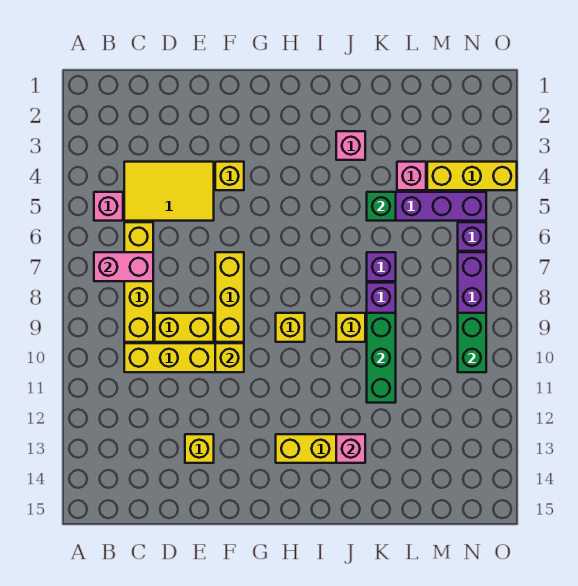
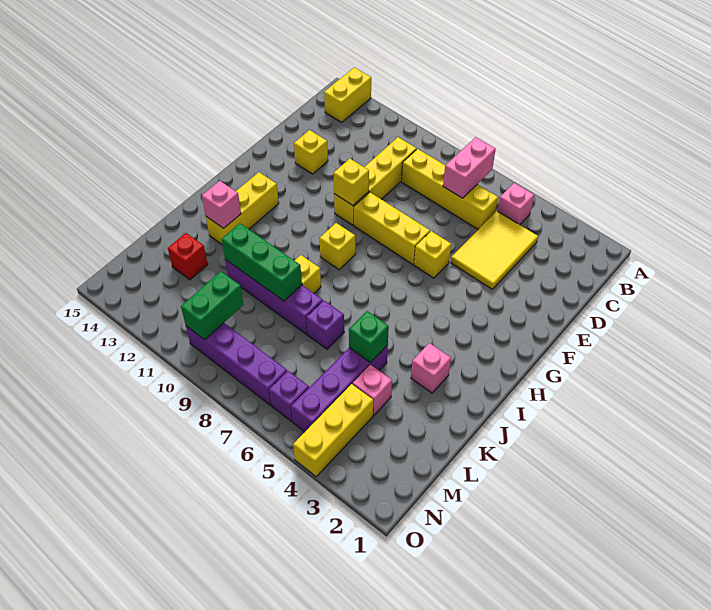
yellow brick D9:E9 level 1 -> yellow brick A14:B14 level 1
yellow brick F4 level 1 -> yellow brick F6 level 1
none -> red brick L13 level 1
green brick N9:N10 level 2 -> green brick M10:N10 level 2

